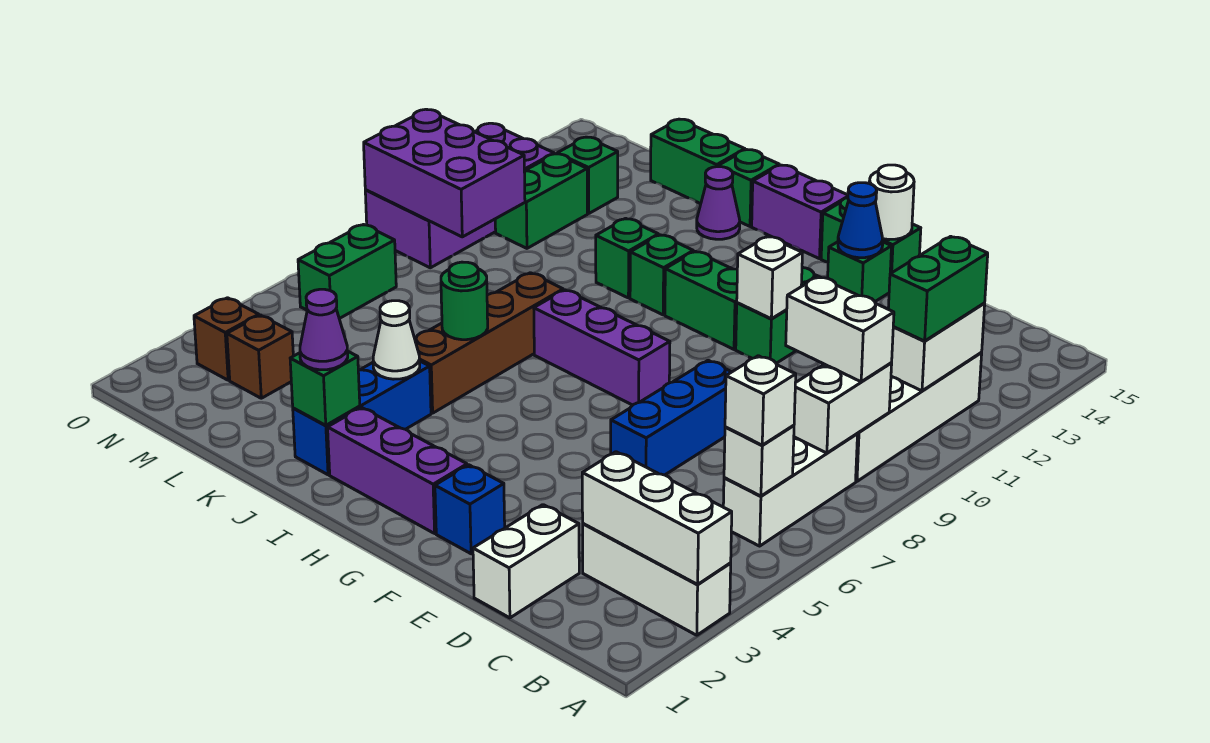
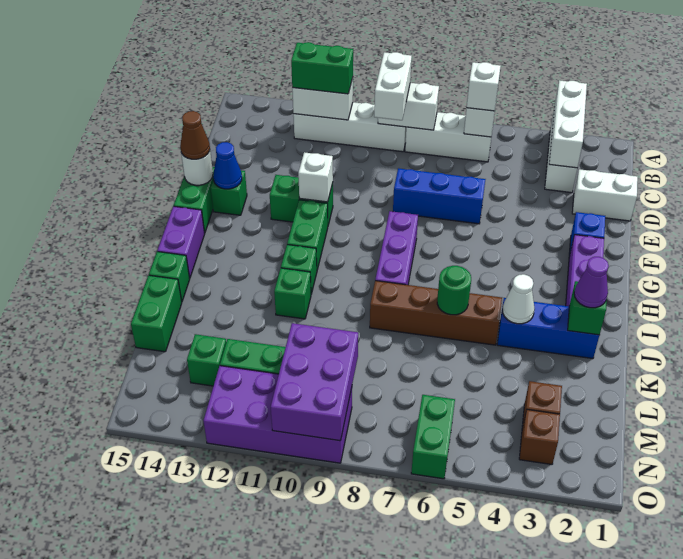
none -> brown cone F15 level 3
purple cone J14 level 1 -> none
green brick N6:N7 level 1 -> green brick N6:O6 level 1

